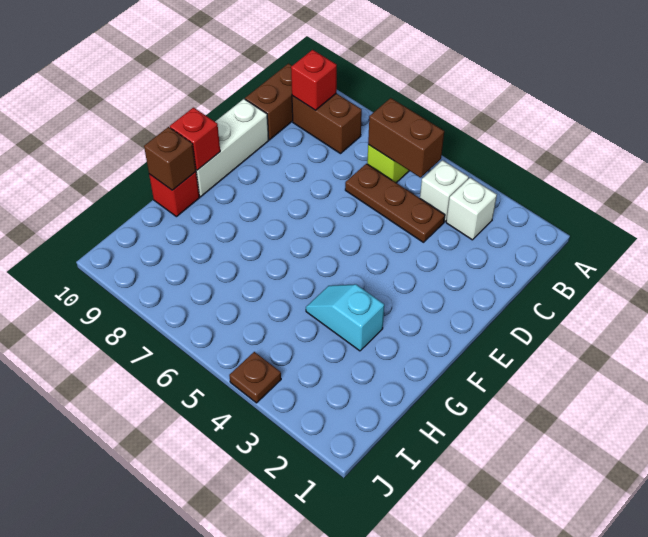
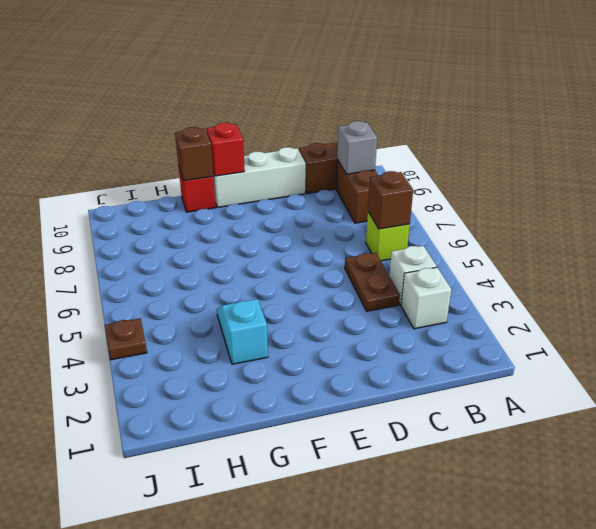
brown brick B5:B6 level 2 -> brown brick B6 level 2
red brick B9 level 2 -> grey brick B9 level 2
brown plate C4:C6 level 1 -> brown plate C4:C5 level 1

